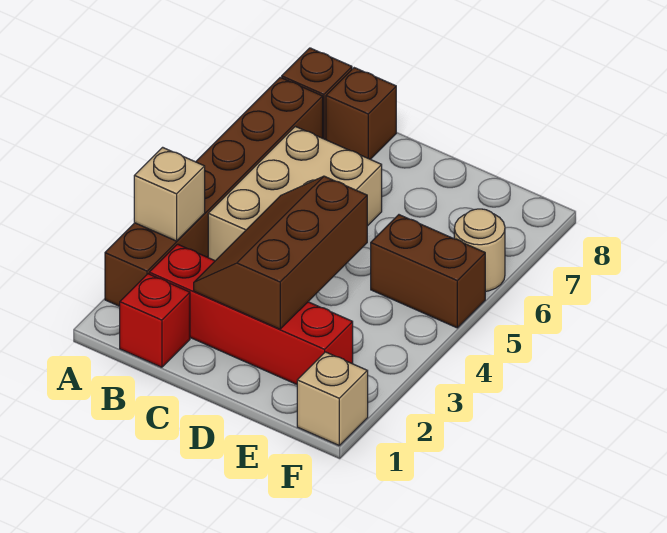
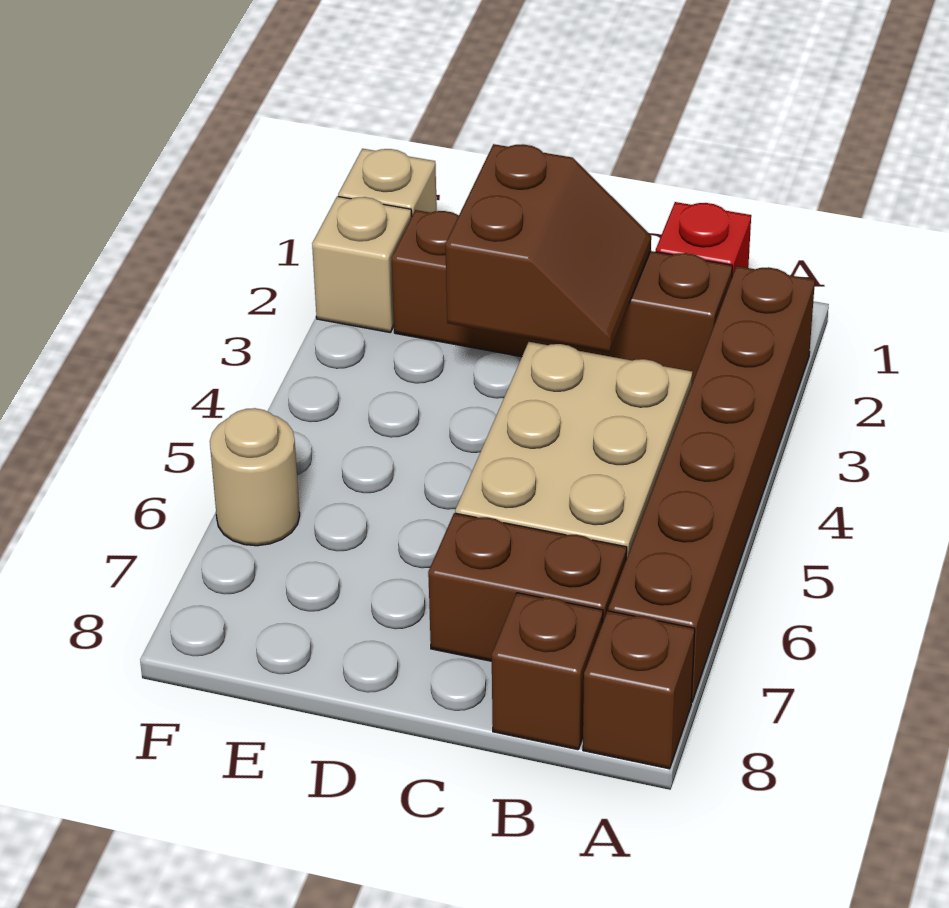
tan brick A3 level 2 -> tan brick F2 level 1
red brick B2:E2 level 1 -> brown brick B2:E2 level 1
brown slope C2:D4 level 2 top D -> brown slope C2:D3 level 2 top D
brown brick E5:F5 level 1 -> brown brick B7:C7 level 1

